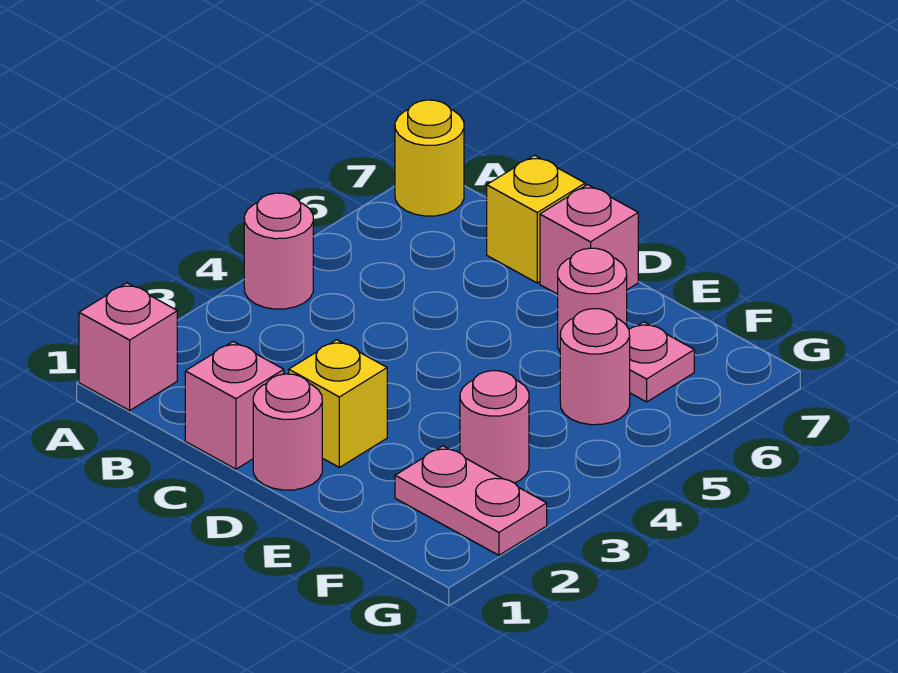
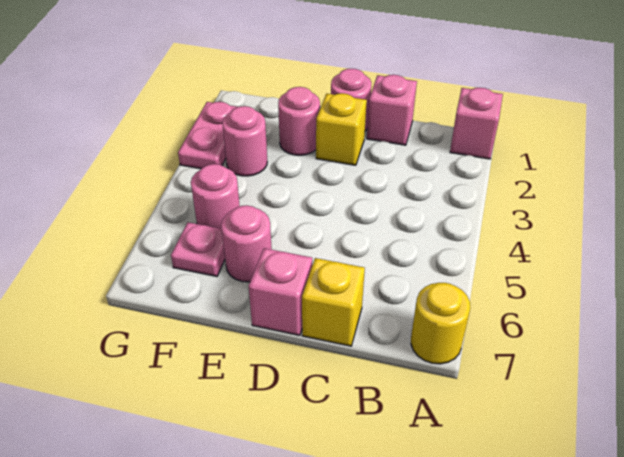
pink round brick A4 level 1 -> pink round brick E2 level 1
pink plate F2:G2 level 1 -> pink plate G2:G3 level 1

